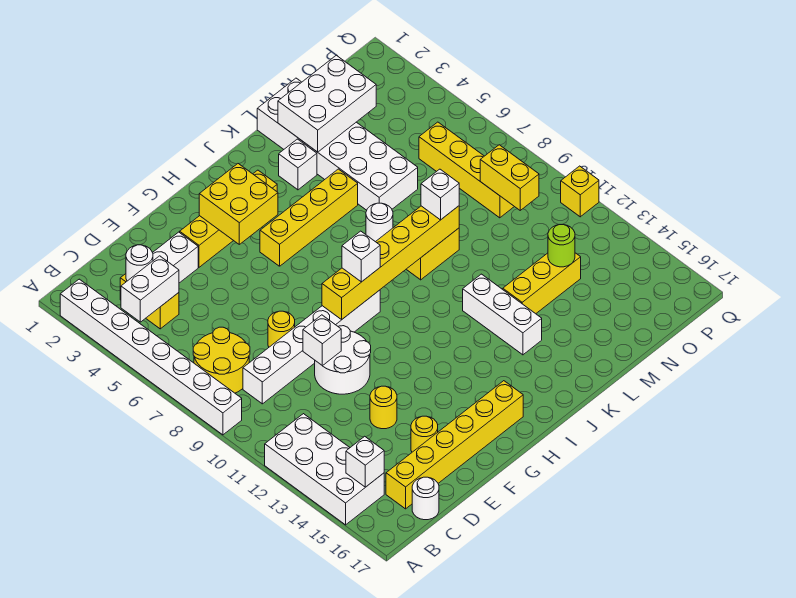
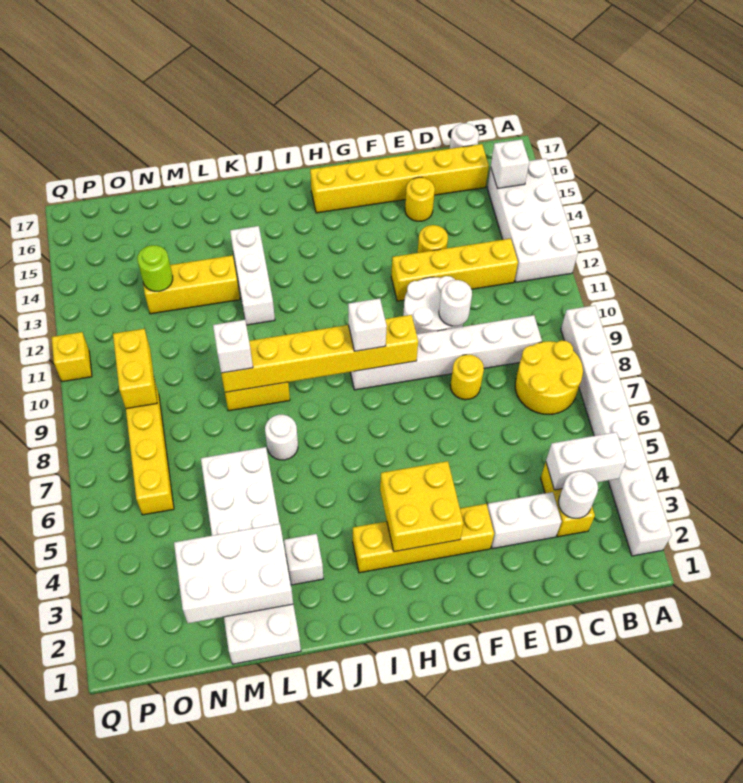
white brick E10 level 2 -> white round brick E10 level 2
yellow brick H5:K5 level 1 -> yellow brick C12:F12 level 1

